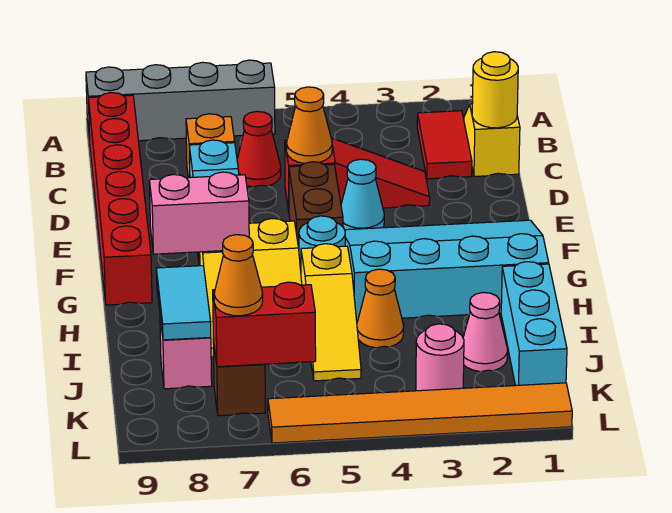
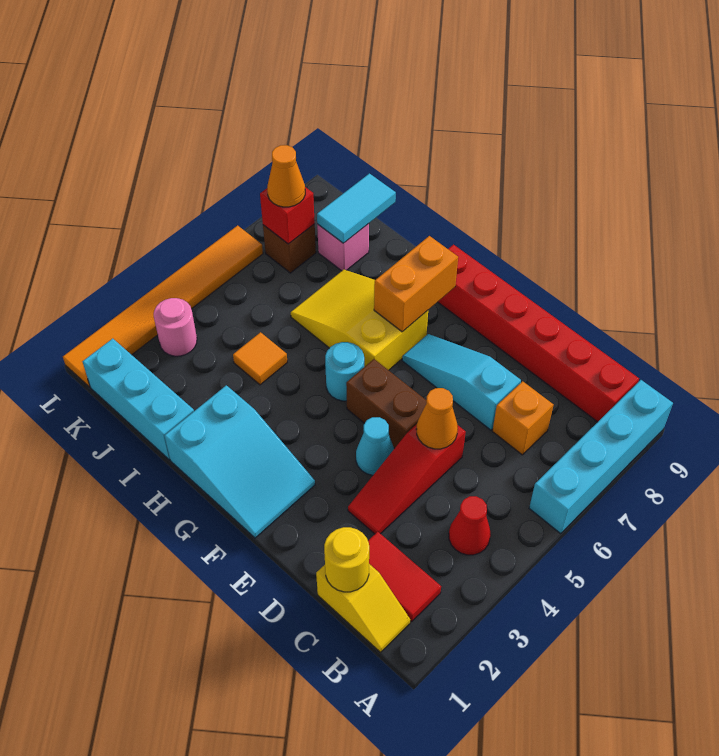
grey brick A6:A9 level 1 -> cyan brick A6:A9 level 1
red cone C6 level 1 -> red cone B4 level 1
cyan slope F1:H4 level 1 top H -> cyan slope F1:H2 level 1 top H
pink brick G7:G8 level 2 -> orange brick G7:G8 level 2
yellow slope H5:J5 level 1 top H -> none
orange cone I4 level 1 -> orange tile I4 level 1
cyan tile I8:J8 level 2 -> cyan tile J8:J9 level 2
pink cone J2 level 1 -> none
red brick K6:K7 level 2 -> red brick K7 level 2

